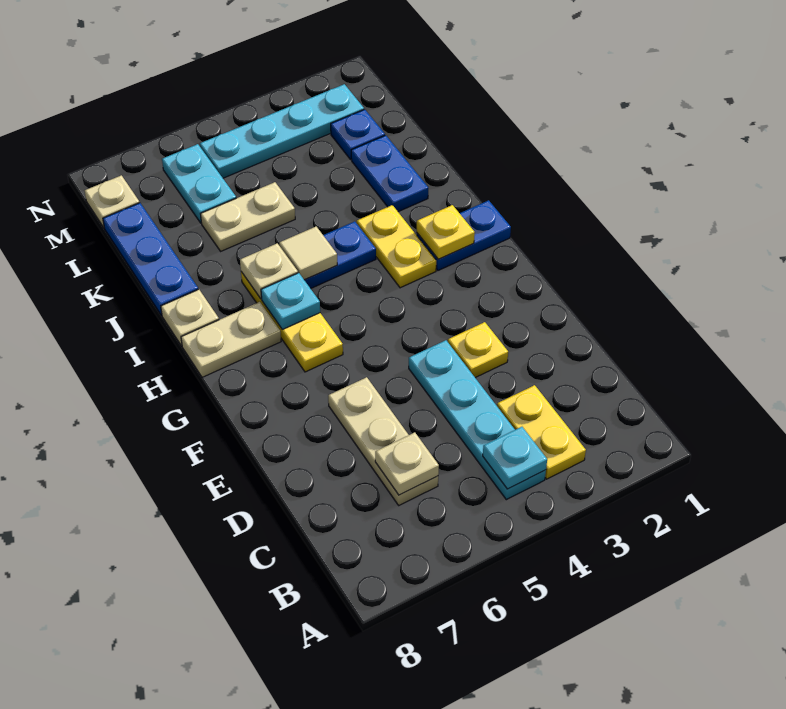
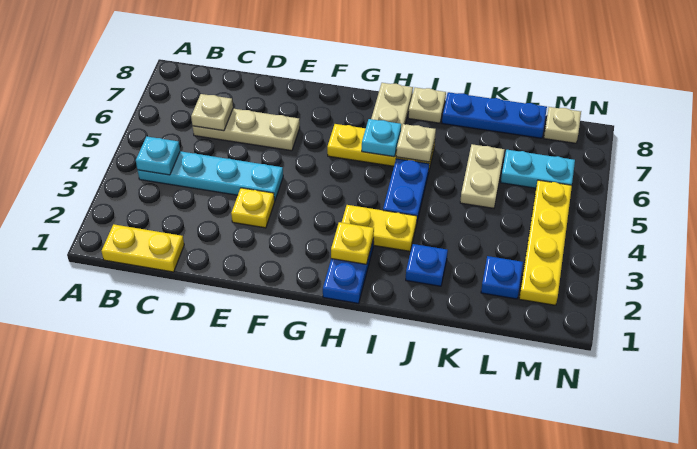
yellow plate B3:C3 level 1 -> yellow plate B1:C1 level 1
tan tile I5 level 2 -> none
blue plate J2:K2 level 1 -> blue plate J2 level 1
cyan plate M2:M5 level 1 -> yellow plate M2:M5 level 1

